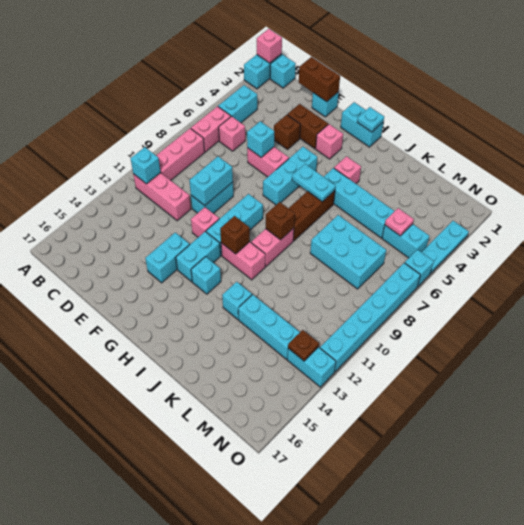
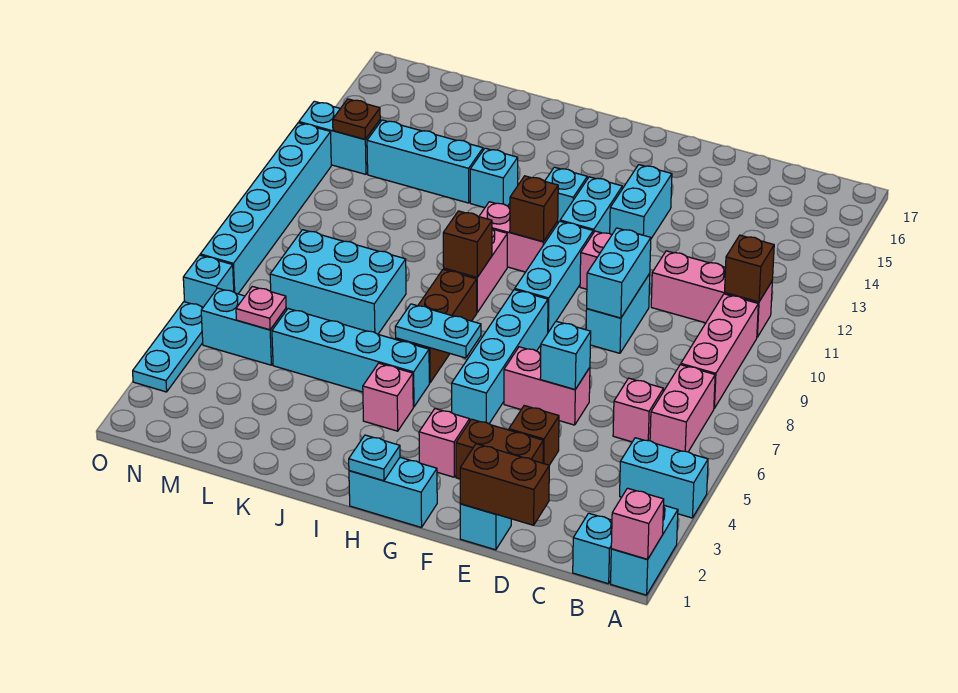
cyan brick B4:B5 level 1 -> cyan brick A4:B4 level 1
cyan brick B11 level 2 -> brown brick B11 level 2
cyan brick G5:G7 level 1 -> cyan brick G5:G8 level 1

